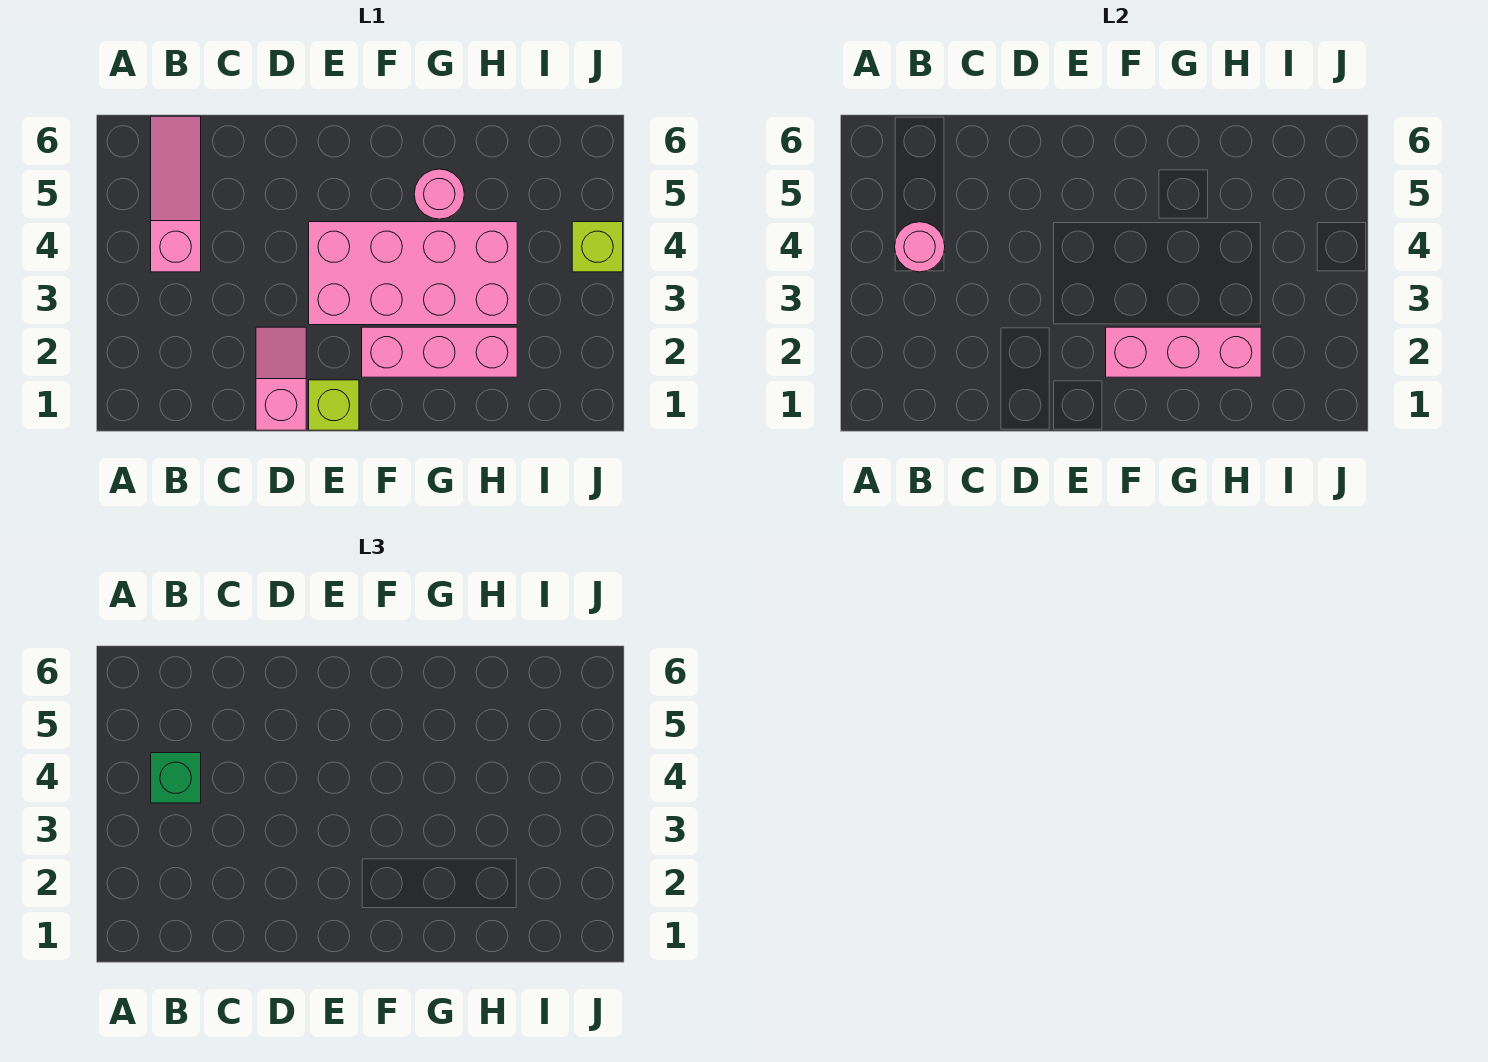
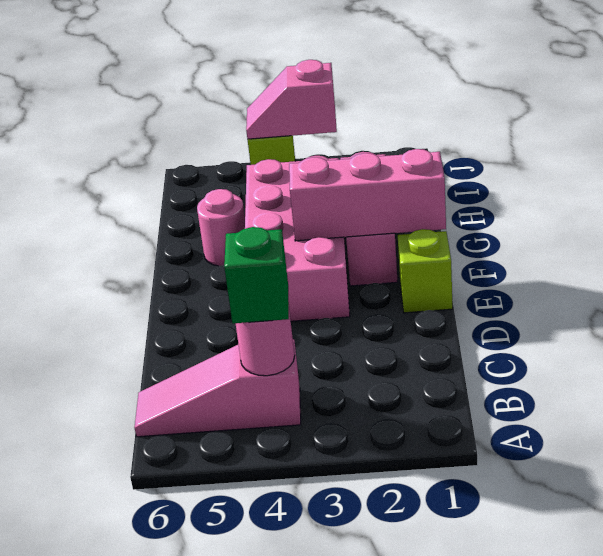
pink slope D1:D2 level 1 top 1 -> pink slope J3:J4 level 2 top 3
pink brick F2:H2 level 2 -> pink brick F1:F3 level 2

